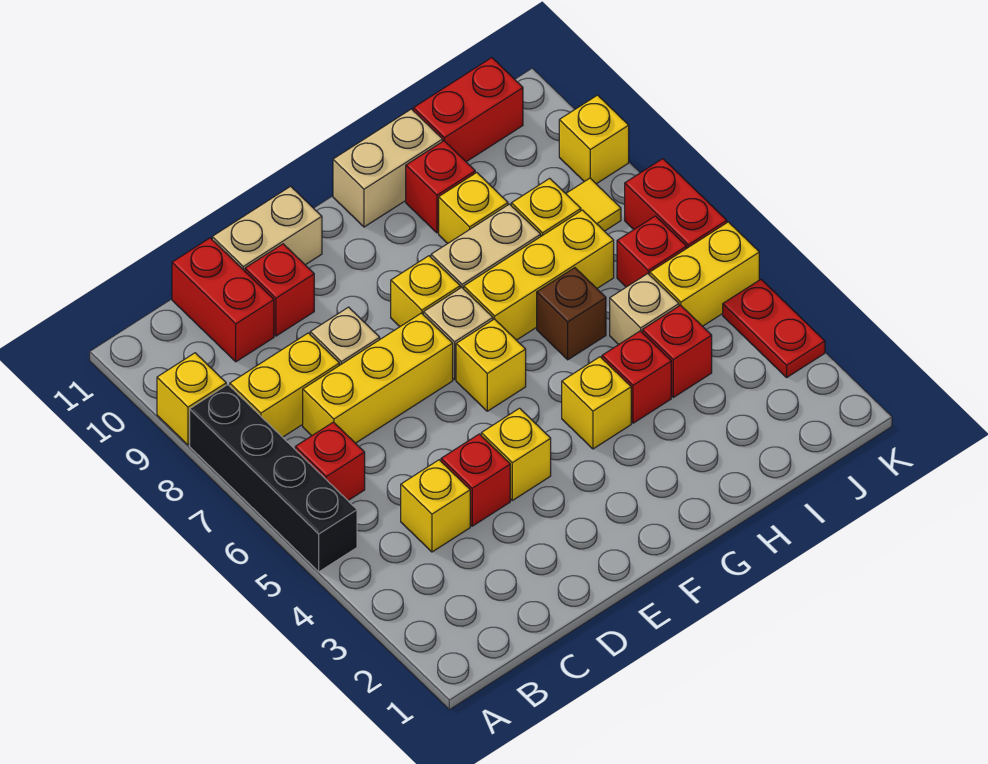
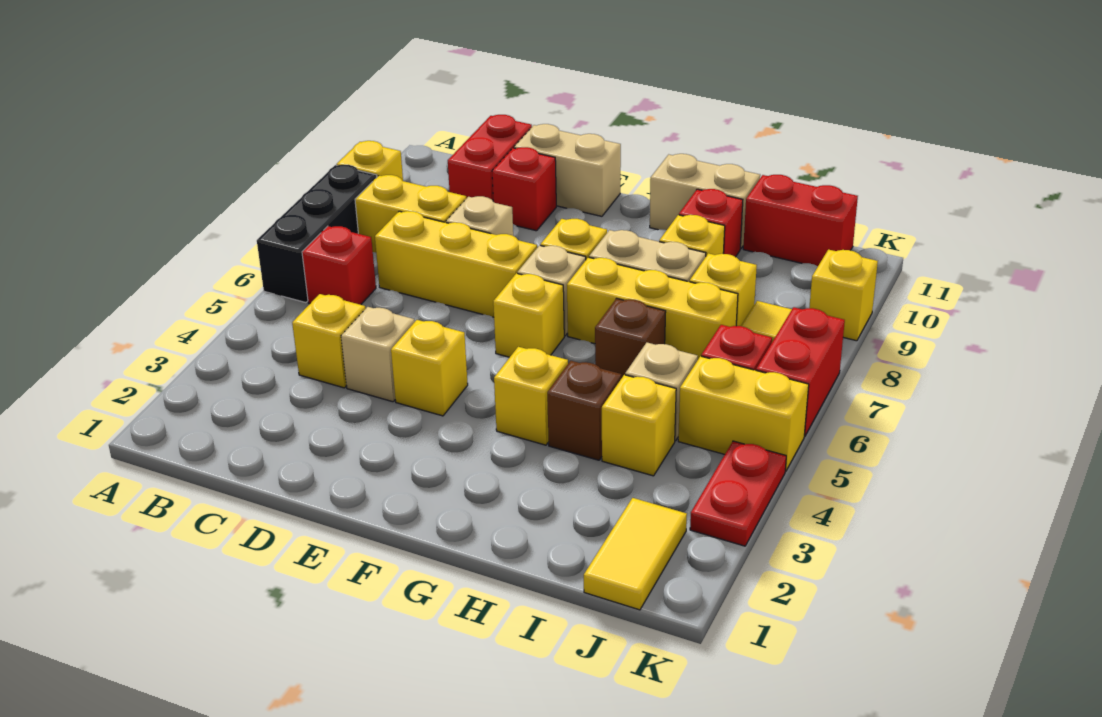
black brick A5:A8 level 1 -> black brick A6:A8 level 1
red brick D4 level 1 -> tan brick D4 level 1
red brick H4 level 1 -> brown brick H4 level 1
red brick I4 level 1 -> yellow brick I4 level 1
none -> yellow tile J1:J2 level 1

